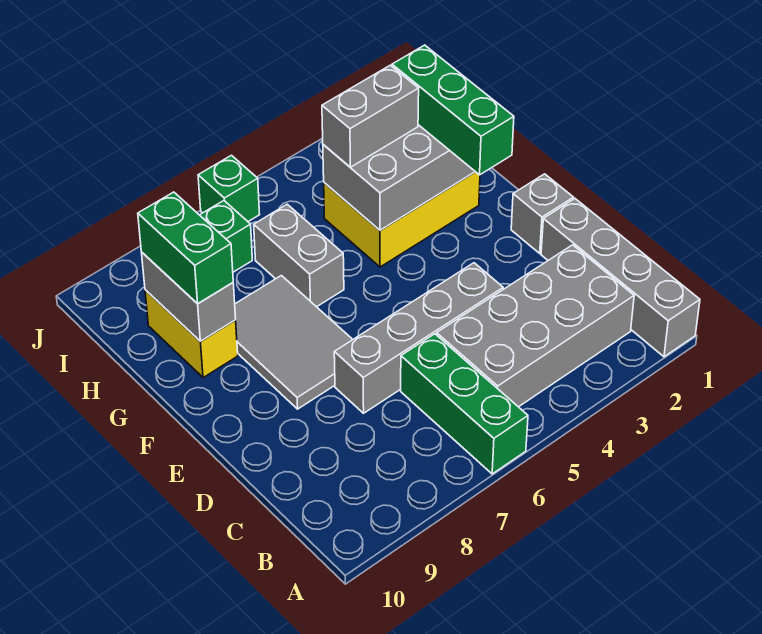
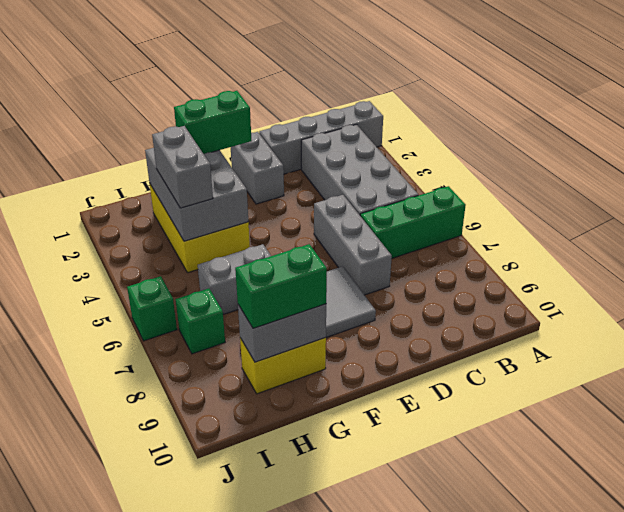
grey brick D4:D7 level 1 -> grey brick D5:D7 level 1
grey brick E1 level 1 -> grey brick E1:E2 level 1
green brick F2:H2 level 3 -> green brick F2:G2 level 3

